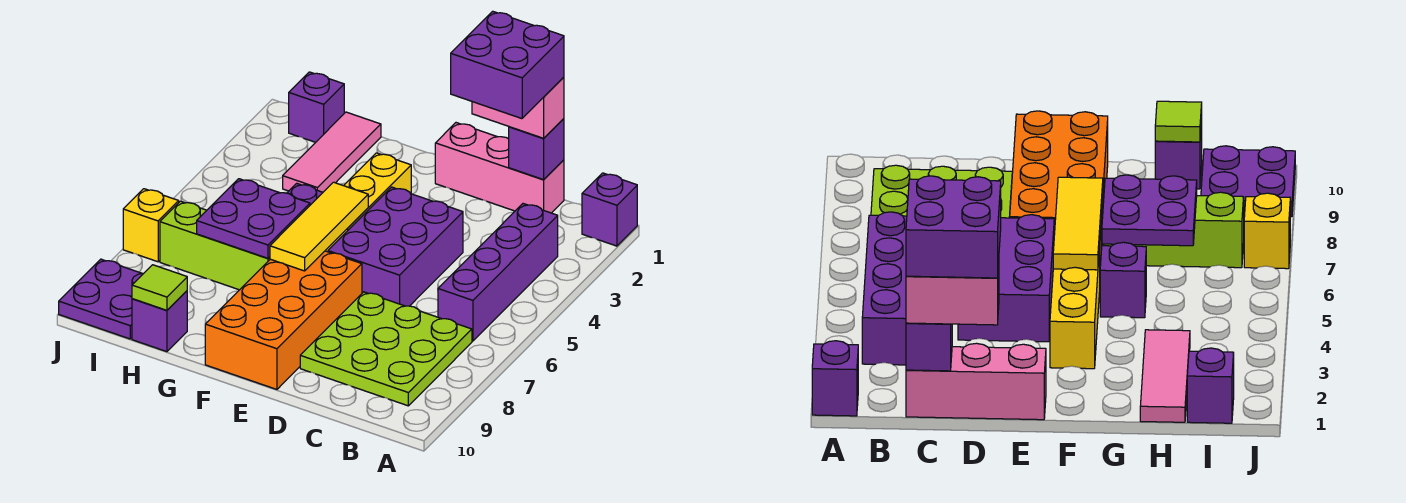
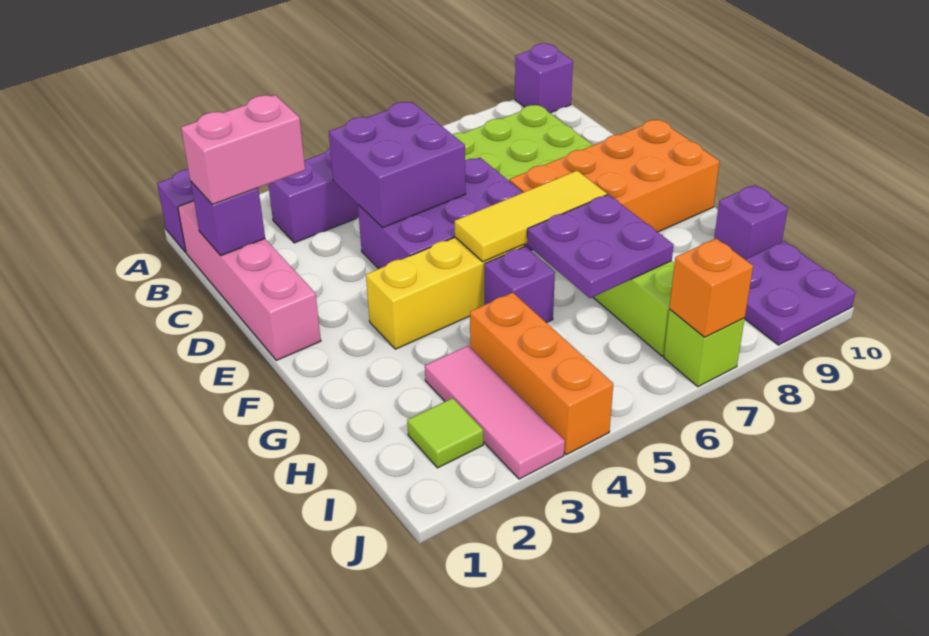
pink brick C1:E1 level 1 -> pink brick B1:E1 level 1
pink brick C1:D1 level 3 -> pink brick C1:C2 level 3
purple brick C1:D2 level 4 -> purple brick C4:D5 level 2
pink tile H1:H3 level 1 -> pink tile H3:J3 level 1
none -> orange brick H4:J4 level 1
lime tile H10 level 2 -> lime tile I2 level 1
purple brick I1 level 1 -> purple brick A10 level 1
yellow brick J7 level 1 -> lime brick J7 level 1
none -> orange brick J7 level 2

